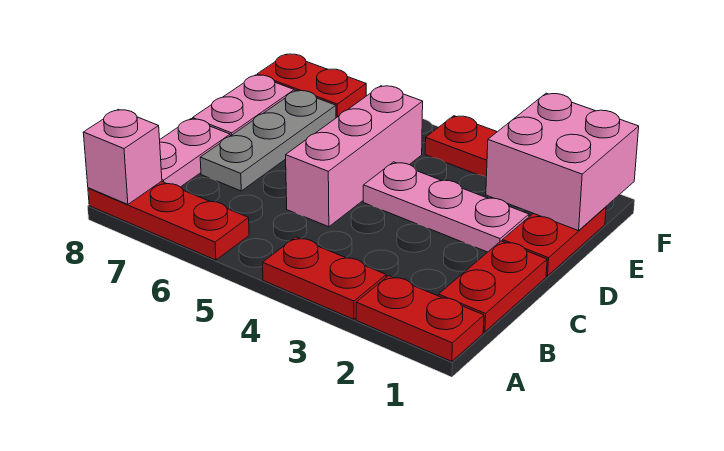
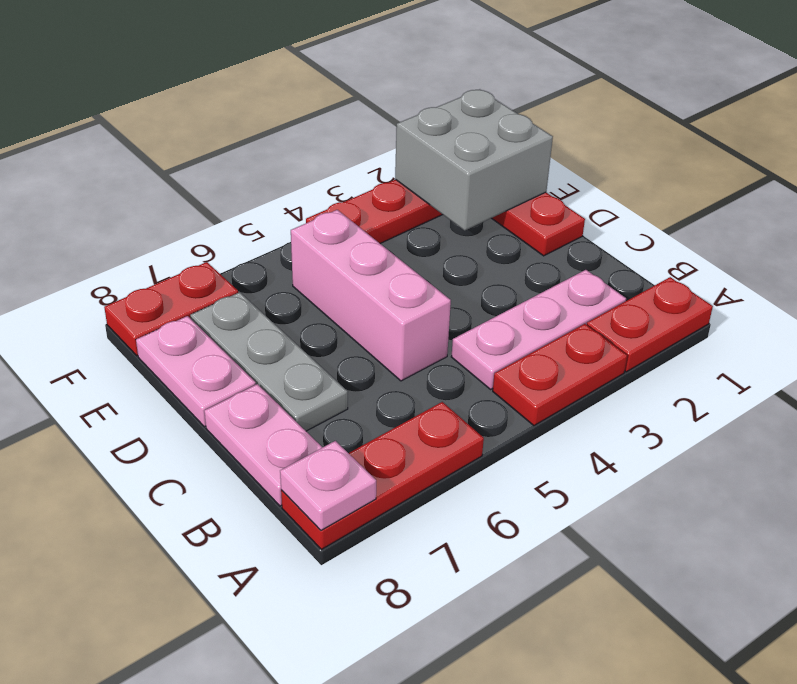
pink brick A8 level 2 -> pink plate A8 level 2
red plate B1:C1 level 1 -> none
pink plate D2:D4 level 1 -> pink plate B2:B4 level 1
pink brick E1:F2 level 2 -> grey brick E1:F2 level 2

